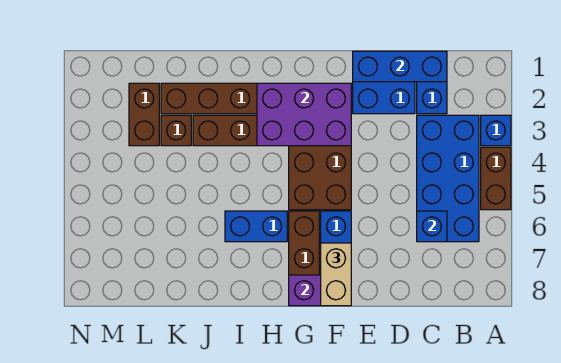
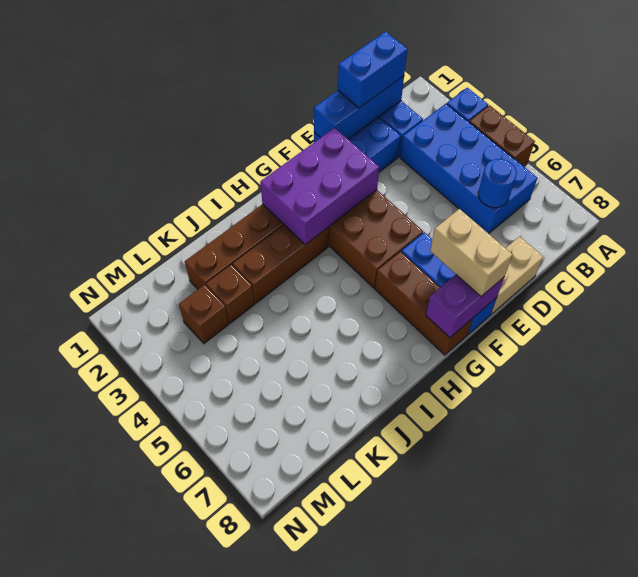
blue brick C6 level 2 -> blue round brick C6 level 2
none -> tan brick D8:E8 level 1
blue brick H6:I6 level 1 -> blue brick C1:D1 level 3
brown brick L2:L3 level 1 -> brown brick L3 level 1

